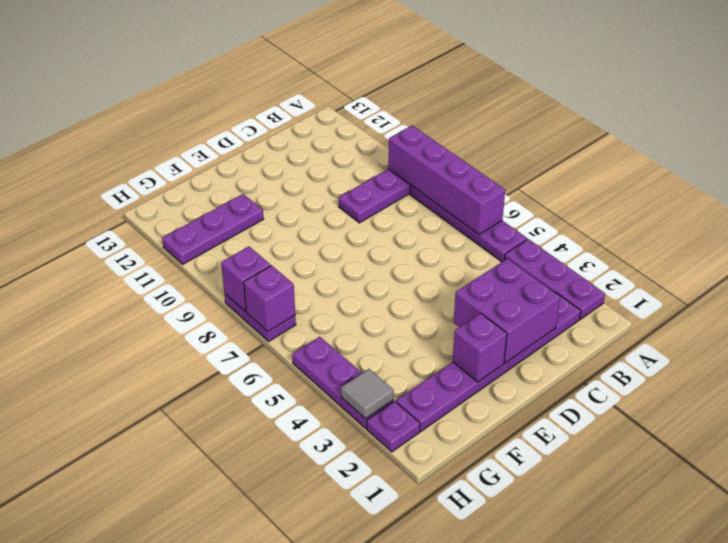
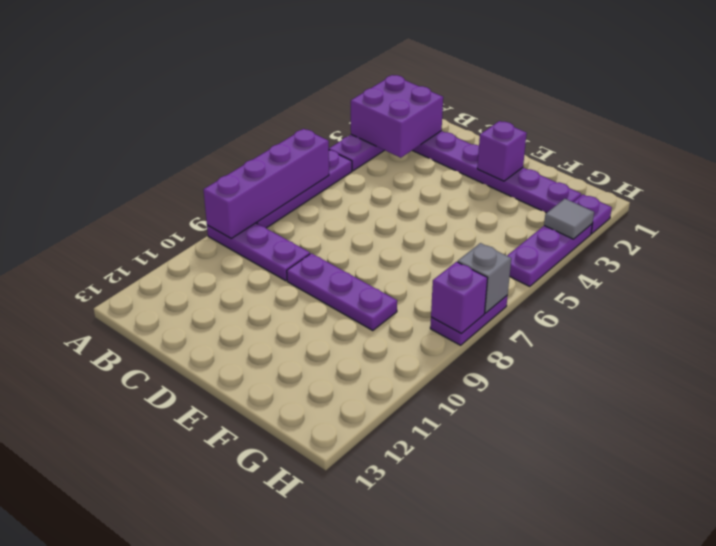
purple brick C2:D3 level 2 -> purple brick A2:B3 level 2
purple plate F11:H11 level 1 -> purple plate D9:F9 level 1
purple brick H7 level 2 -> grey brick H7 level 2

